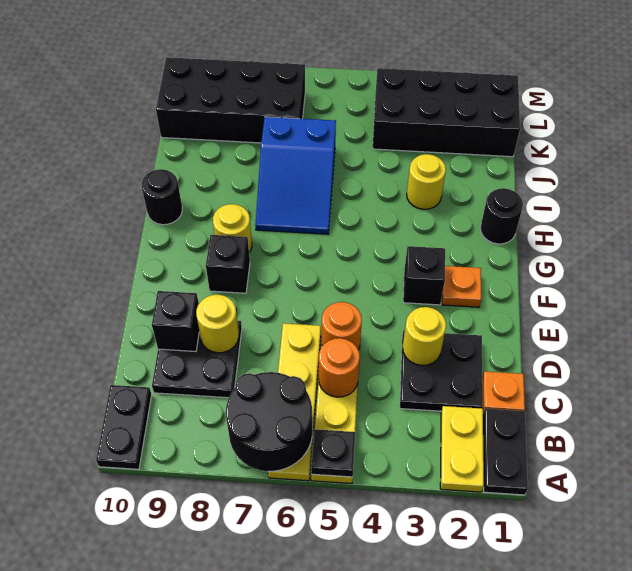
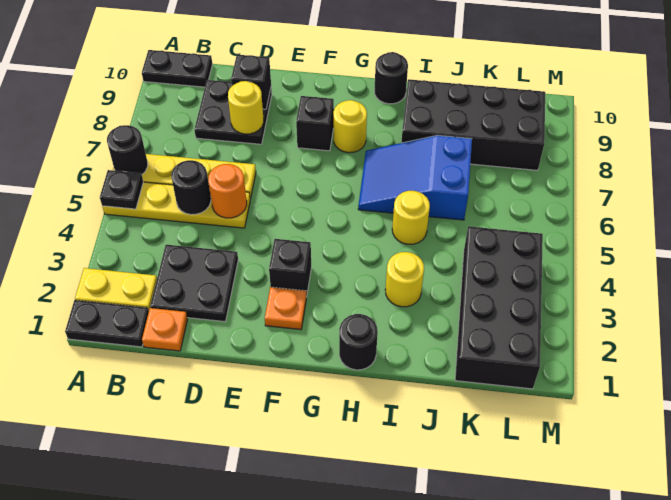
black round brick A6:B7 level 2 -> black round brick A6 level 2
orange round brick C5 level 2 -> black round brick C5 level 2
yellow round brick D3 level 2 -> yellow round brick I5 level 1
black brick K7:L10 level 1 -> black brick I8:L9 level 1

